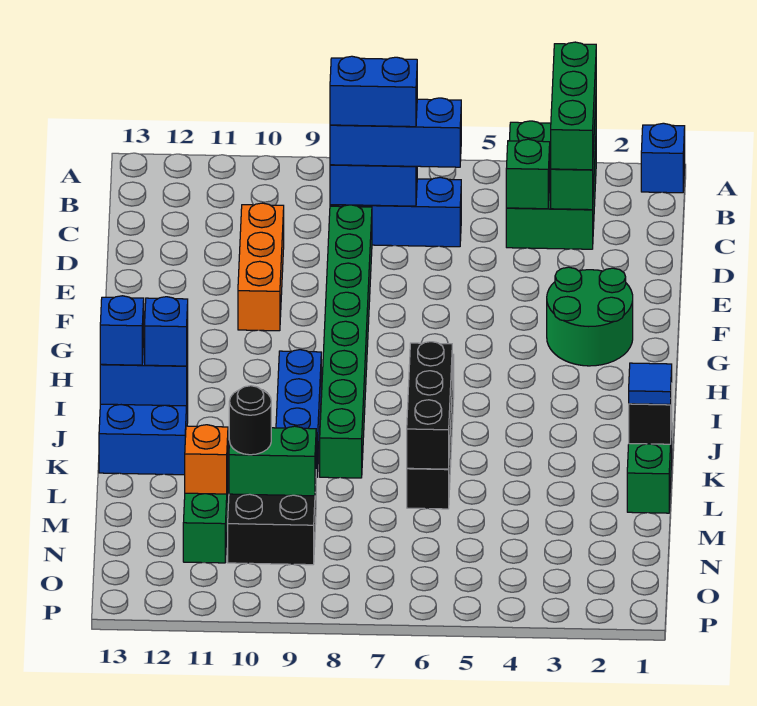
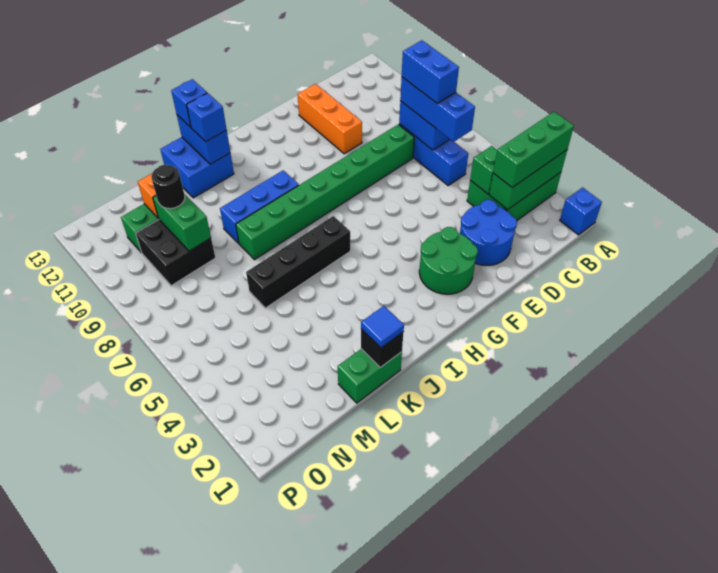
none -> blue round brick D2:E3 level 1
orange brick D10:F10 level 1 -> orange brick E10:E12 level 1
black brick J6:L6 level 2 -> none

